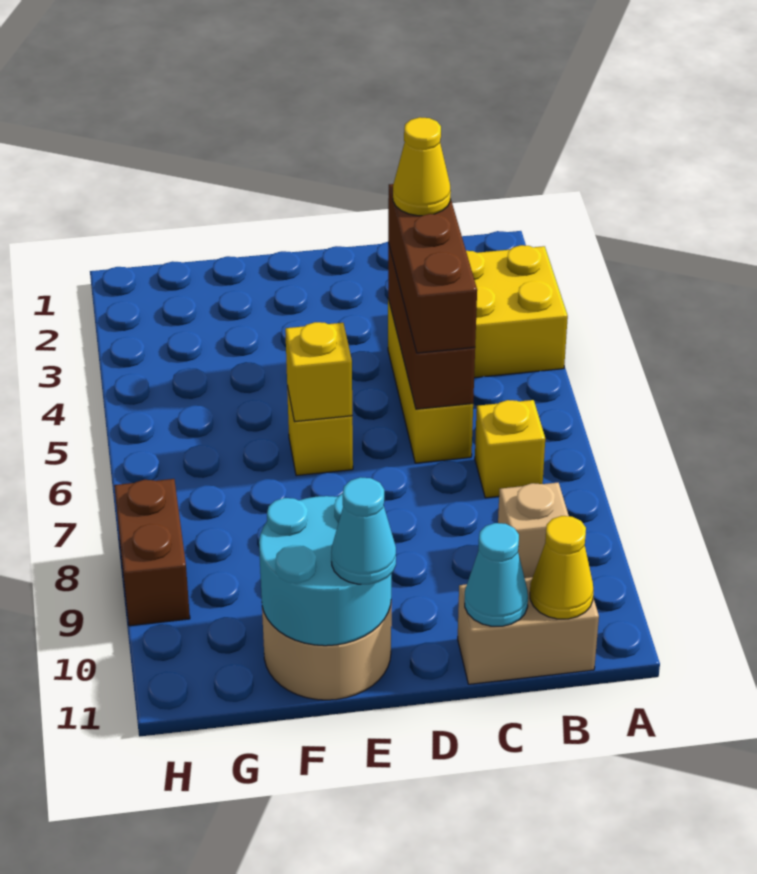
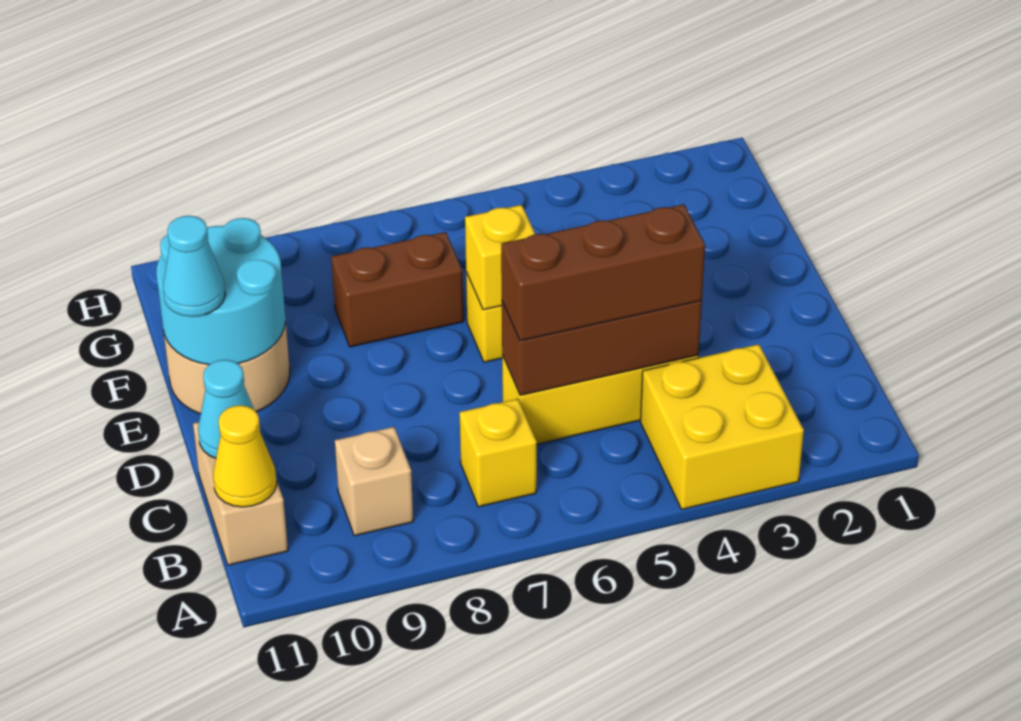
yellow cone C4 level 4 -> none
brown brick H8:H9 level 1 -> brown brick F7:F8 level 1

